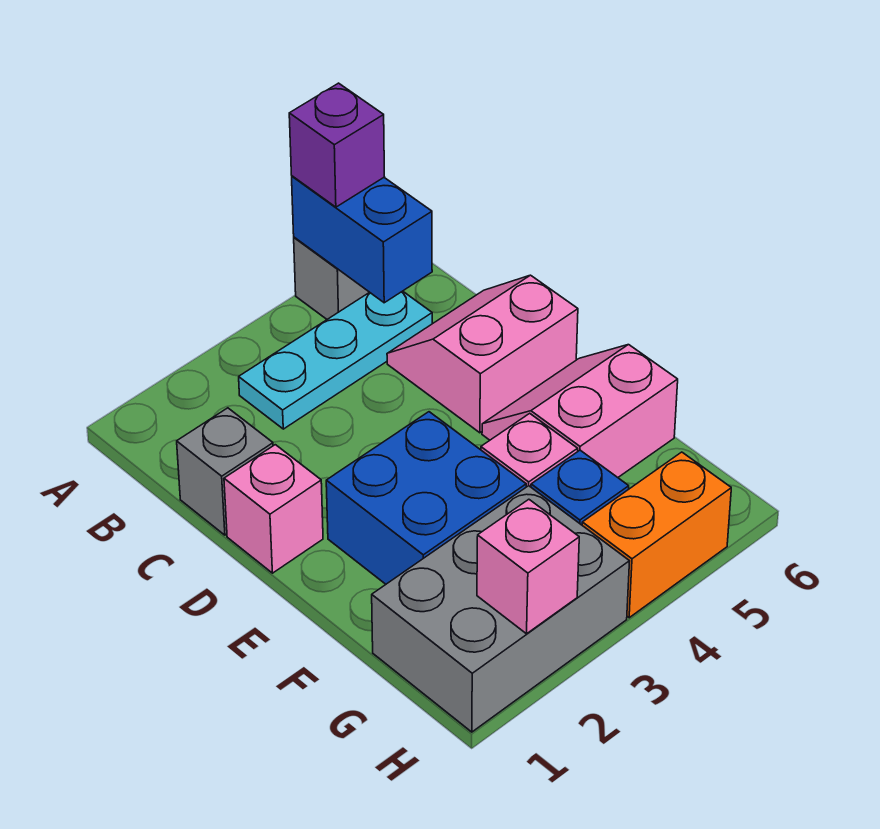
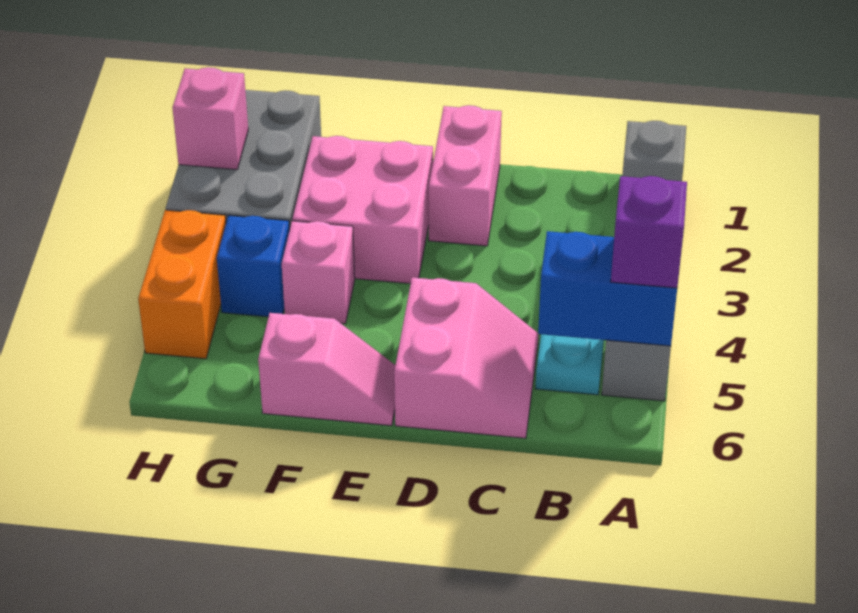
grey brick C1 level 1 -> grey brick A1 level 1
pink brick D1 level 1 -> pink brick D1:D2 level 1
blue brick E2:F3 level 1 -> pink brick E2:F3 level 1
pink slope E5:F6 level 1 top F -> pink slope E6:F6 level 1 top F

